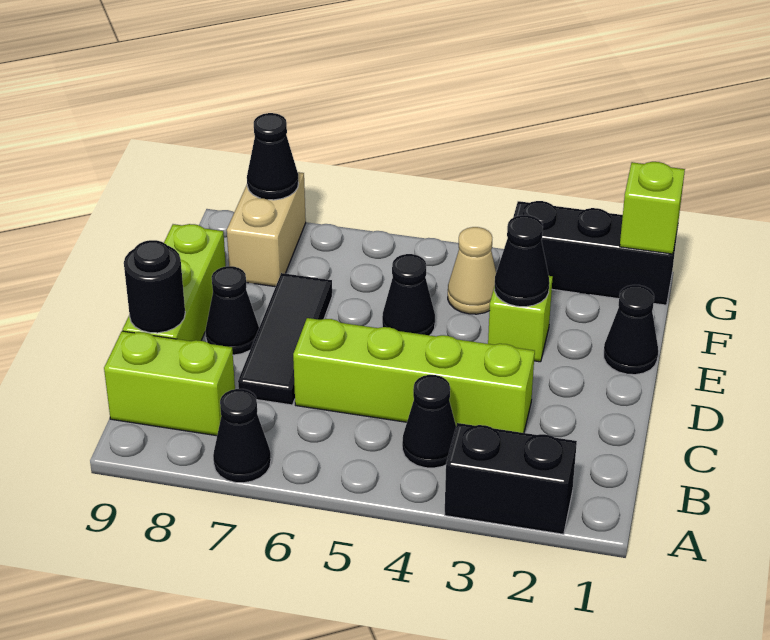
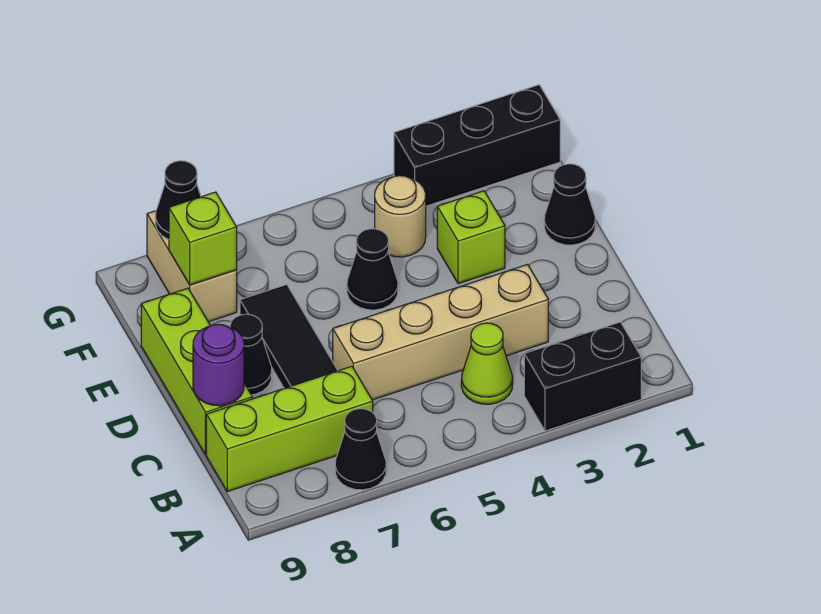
black cone B4 level 1 -> lime cone B4 level 1
lime brick B8:B9 level 1 -> lime brick B7:B9 level 1
lime brick C3:C6 level 1 -> tan brick C3:C6 level 1
black round brick C9 level 2 -> purple round brick C9 level 2
black cone E3 level 2 -> none
tan cone F4 level 1 -> tan round brick F4 level 1
lime brick G1 level 2 -> lime brick F8 level 2

